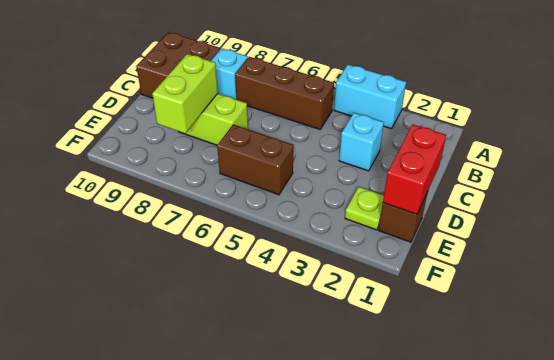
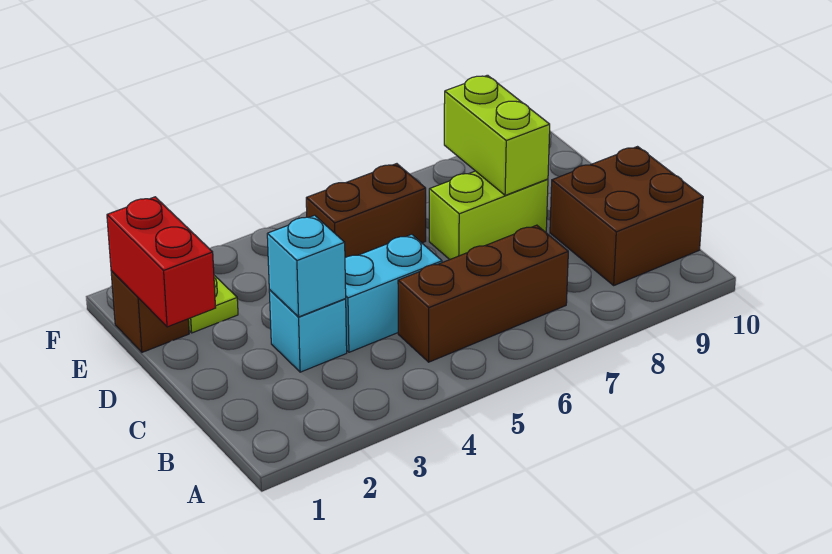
cyan brick A3:A4 level 1 -> cyan brick C4:C5 level 1
cyan brick B8 level 1 -> cyan brick C3 level 2

